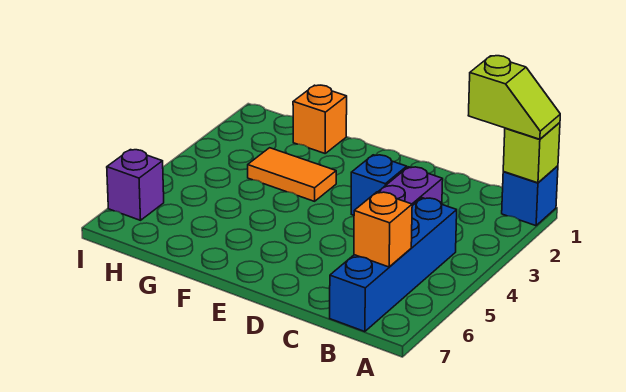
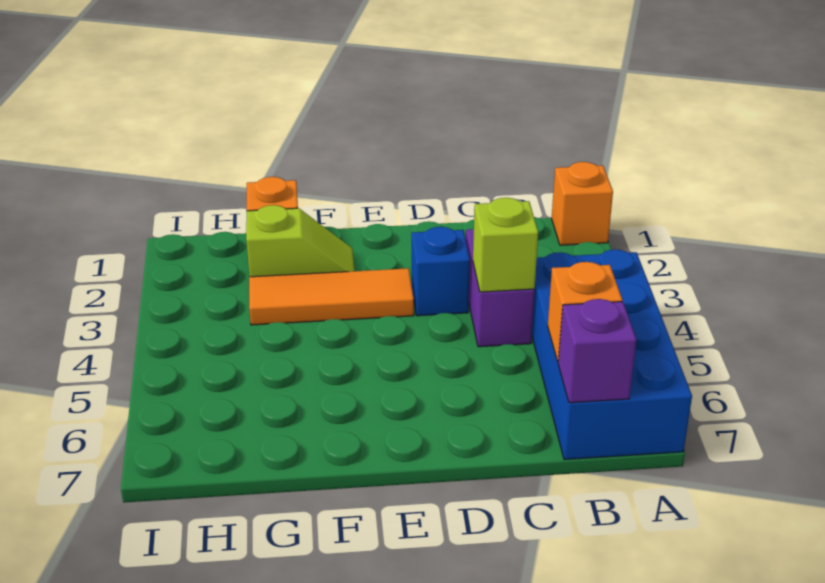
blue brick A1 level 1 -> orange brick A1 level 1
lime brick A1 level 2 -> lime brick C4 level 2
lime slope A1:B1 level 3 top B -> lime slope F2:G2 level 1 top G
blue brick B4:B7 level 1 -> blue brick A4:B7 level 1
orange tile F3:G3 level 1 -> orange tile E3:G3 level 1
purple brick I6 level 1 -> purple brick B7 level 2

